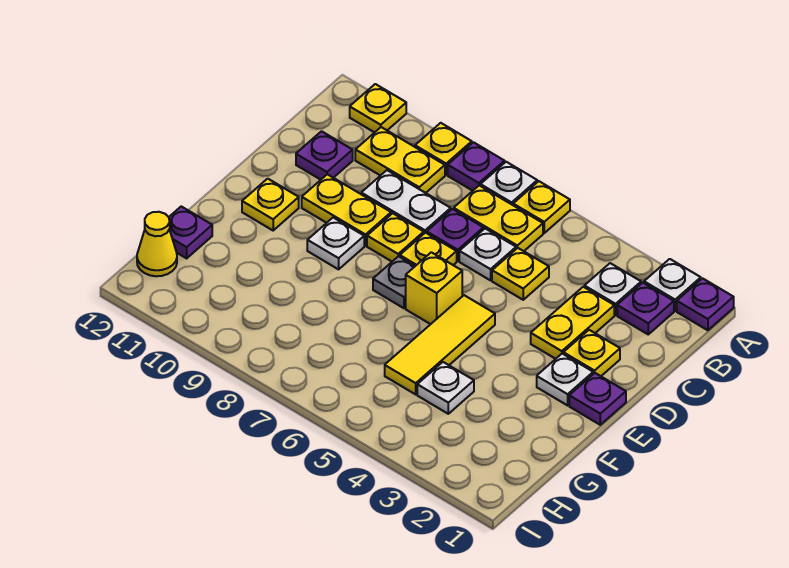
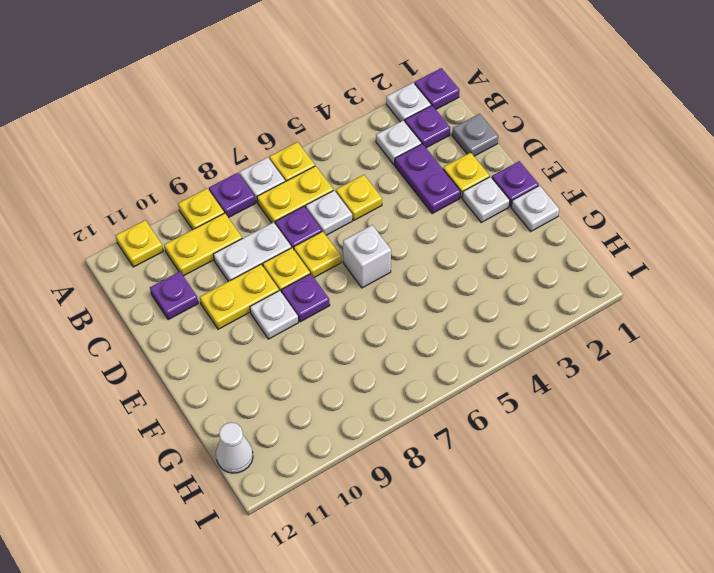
yellow plate C3:D3 level 1 -> purple plate C3:D3 level 1
yellow tile E5:G5 level 1 -> none
yellow brick E6 level 1 -> white brick E6 level 1
grey plate E7 level 1 -> grey plate C1 level 1
yellow plate E11 level 1 -> none
white plate G4 level 1 -> white plate F1 level 1
purple plate G12 level 1 -> purple plate E8 level 1
yellow cone H12 level 1 -> white cone H12 level 1

